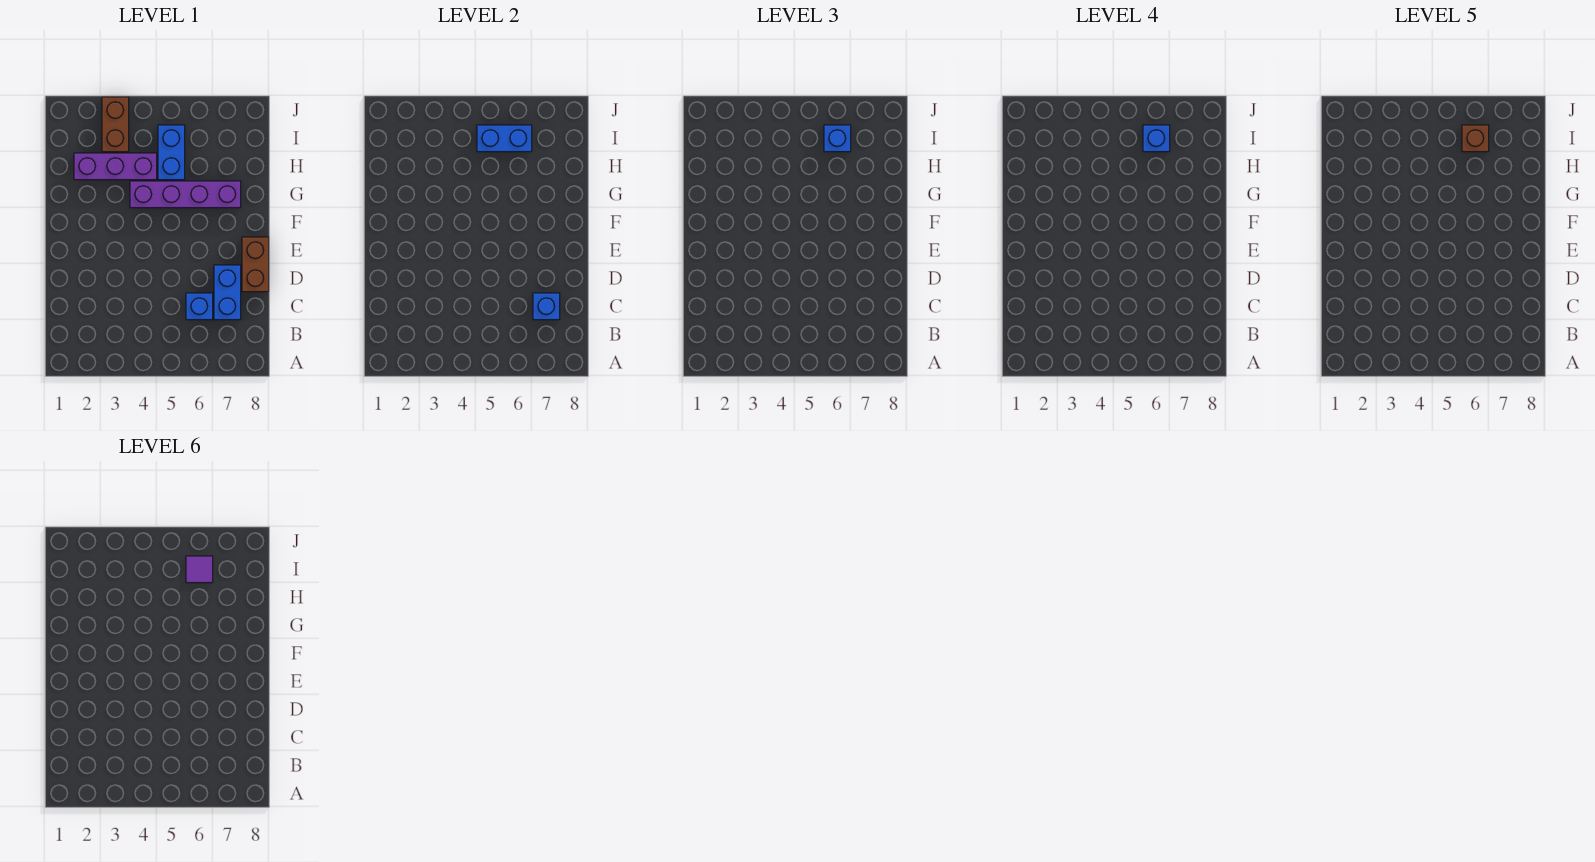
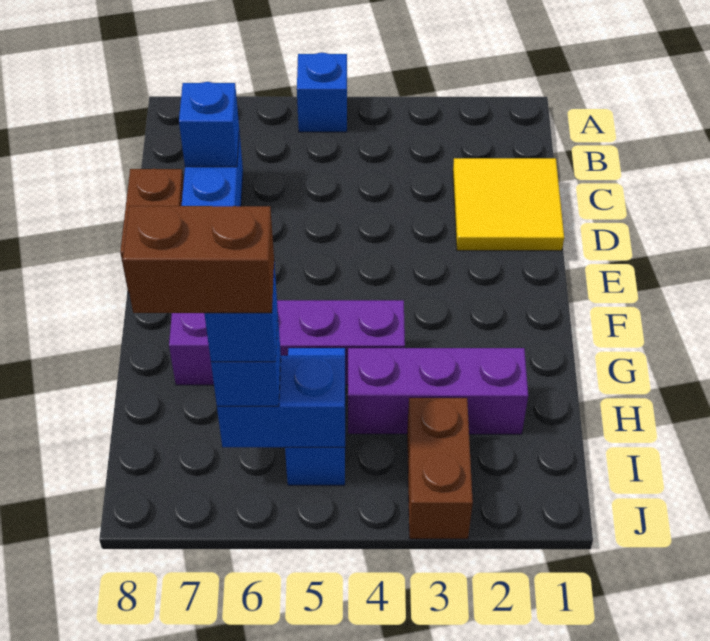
none -> yellow tile C1:D2 level 1
blue brick C6 level 1 -> blue brick A5 level 1
brown brick I6 level 5 -> brown brick I6:I7 level 5
purple tile I6 level 6 -> none

